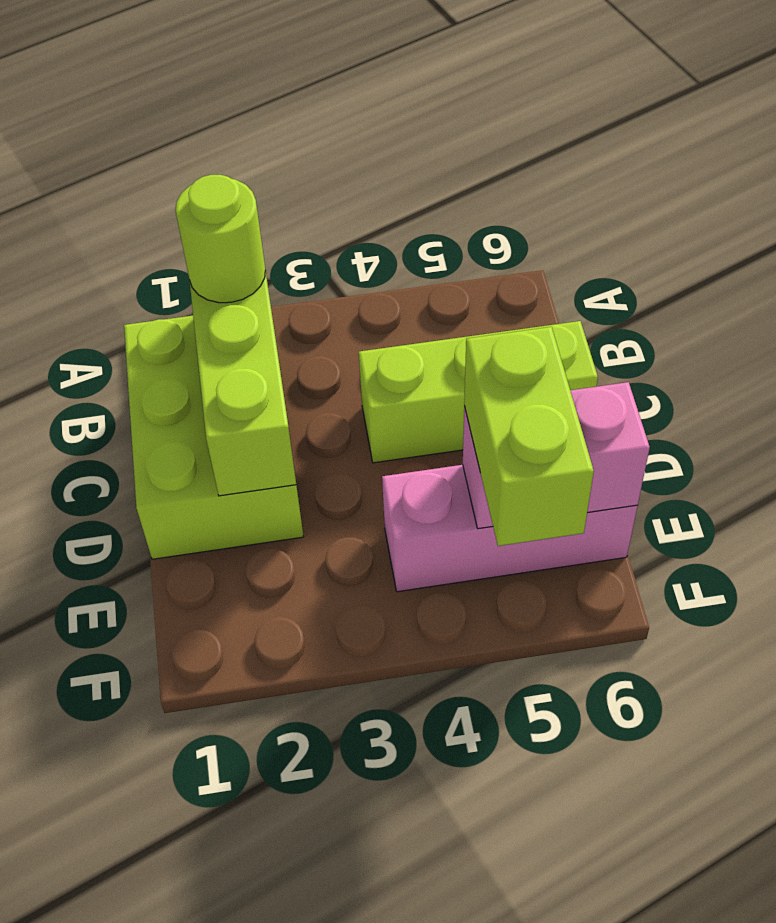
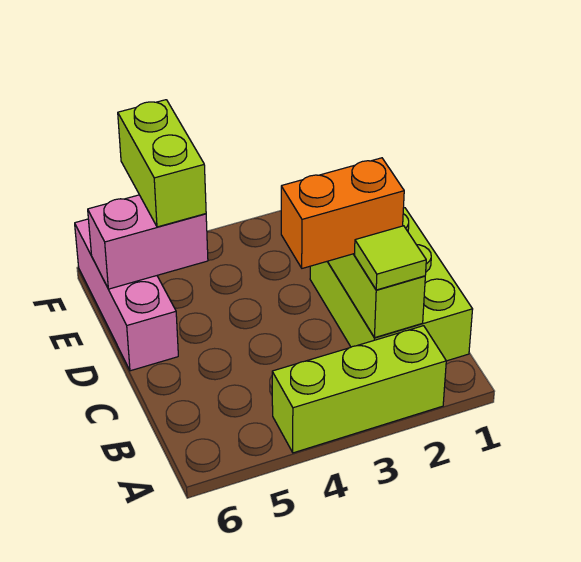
lime round brick B2 level 3 -> lime tile B2 level 3
none -> orange brick C2:C3 level 3
lime brick C4:C6 level 1 -> lime brick A2:A4 level 1
pink brick E4:E6 level 1 -> pink brick D6:F6 level 1

